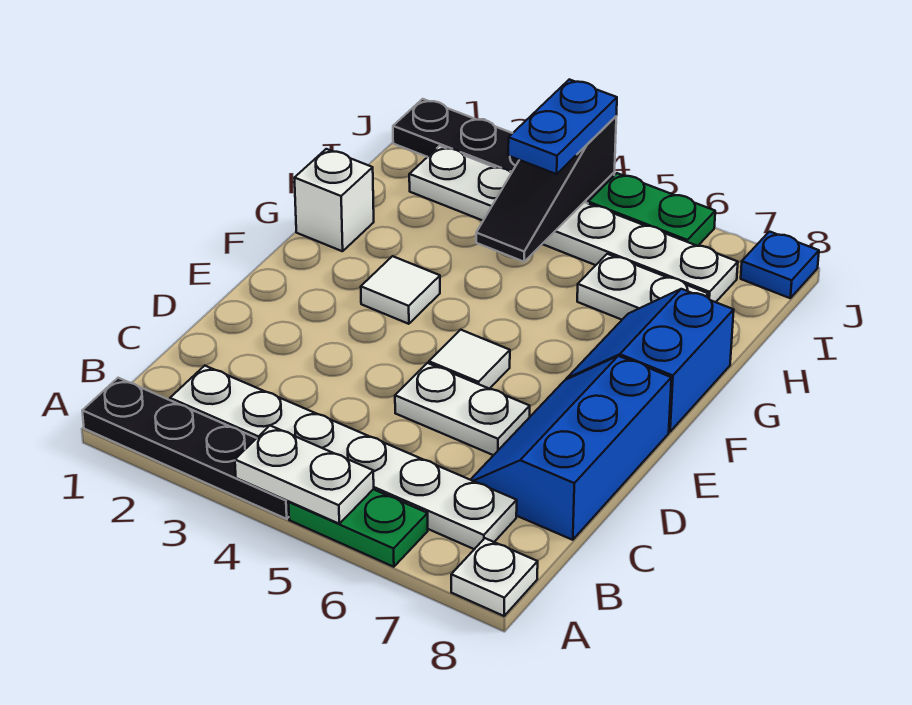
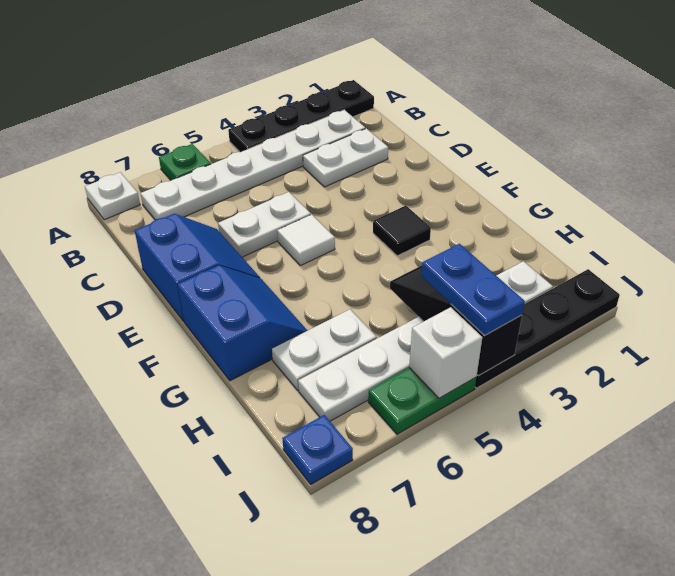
white plate A4:A5 level 2 -> white plate C2:C3 level 1
green plate A5:A6 level 1 -> green plate A6 level 1
blue slope C7:E8 level 1 top 8 -> blue slope D7:E8 level 1 top 8
white tile F3 level 1 -> black tile F3 level 1
white brick G1 level 1 -> white brick J5 level 2

